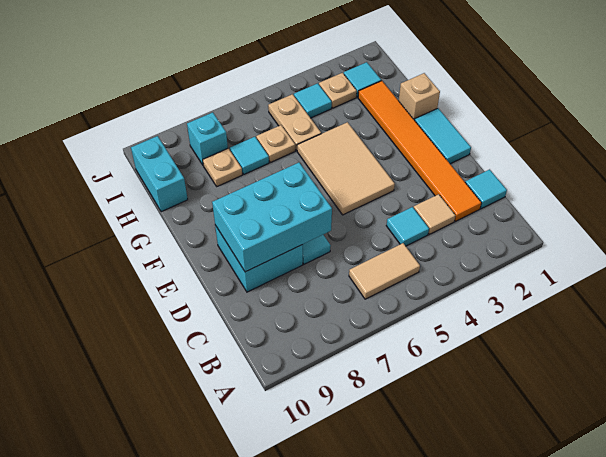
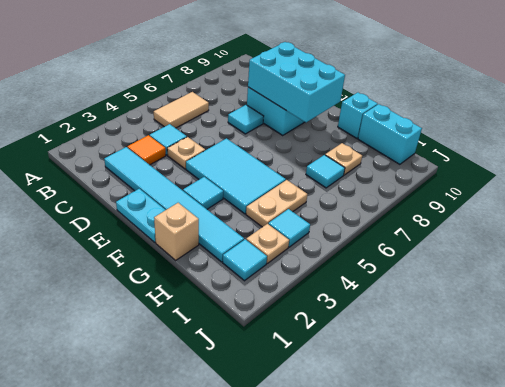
cyan tile C1 level 1 -> cyan tile F3 level 1
orange tile C2:H2 level 1 -> cyan tile C2:H2 level 1
tan tile C3 level 1 -> orange tile C3 level 1
cyan brick D7:E9 level 2 -> cyan brick D8:F9 level 2
cyan tile E1:F1 level 1 -> cyan plate E1:F1 level 1
tan tile E4:G5 level 1 -> cyan tile E4:G5 level 1
tan plate H5:I5 level 1 -> tan plate H4:H5 level 1
tan plate H6 level 1 -> tan plate D4 level 1
cyan brick I8 level 1 -> cyan brick G10 level 1

